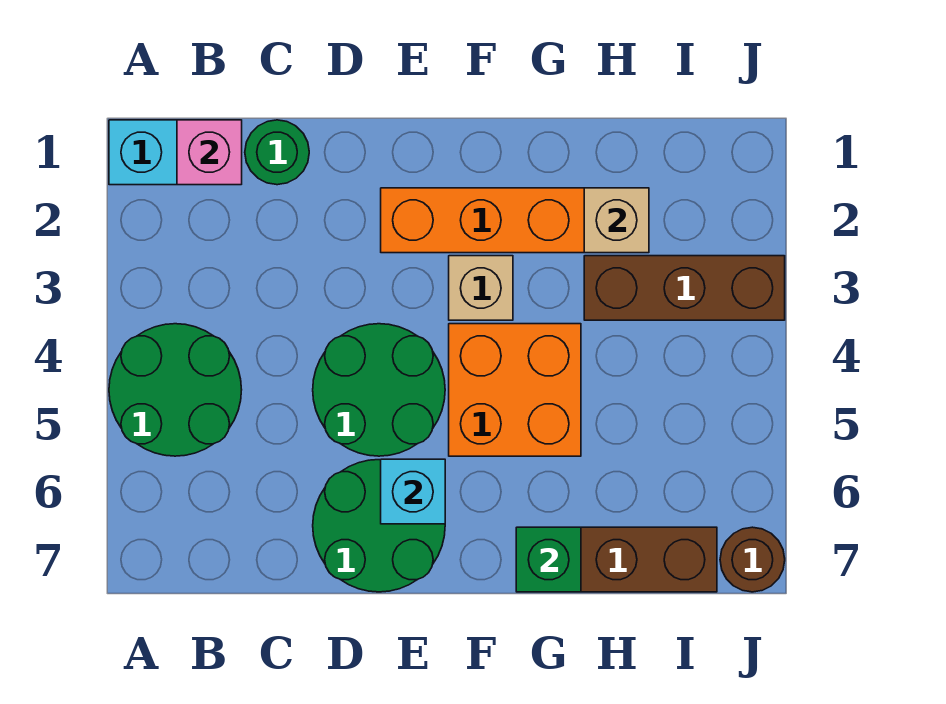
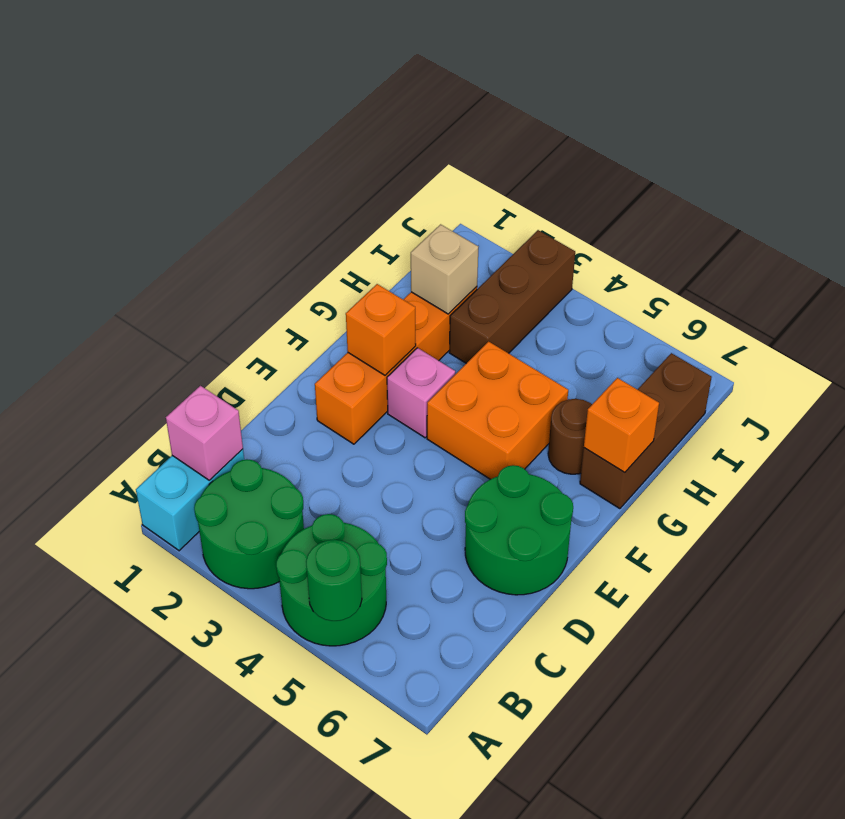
green round brick C1 level 1 -> green round brick A5 level 2
green round brick D4:E5 level 1 -> green round brick A2:B3 level 1
cyan brick E6 level 2 -> none
none -> orange brick F2 level 2
tan brick F3 level 1 -> pink brick F3 level 1
green brick G7 level 2 -> orange brick G7 level 2
brown round brick J7 level 1 -> brown round brick G6 level 1

